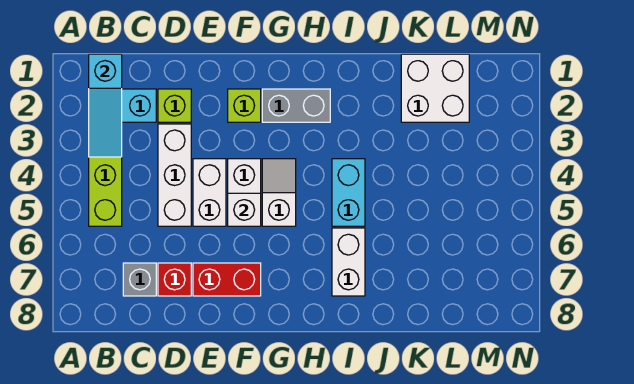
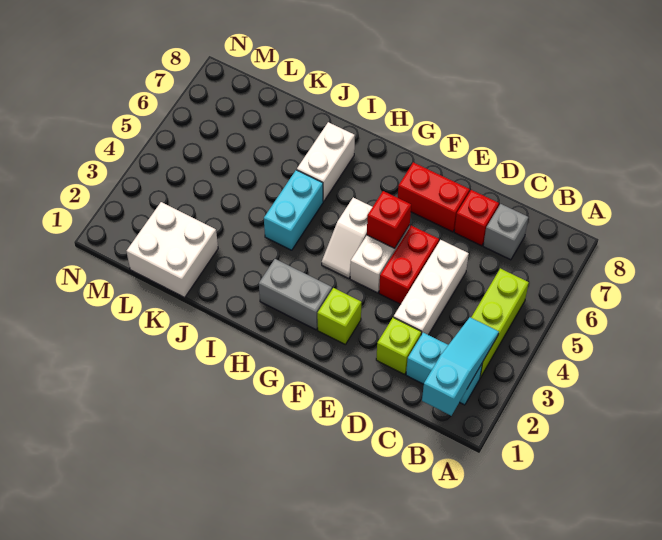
white brick E4:E5 level 1 -> red brick E4:E5 level 1
white brick F5 level 2 -> red brick F5 level 2

